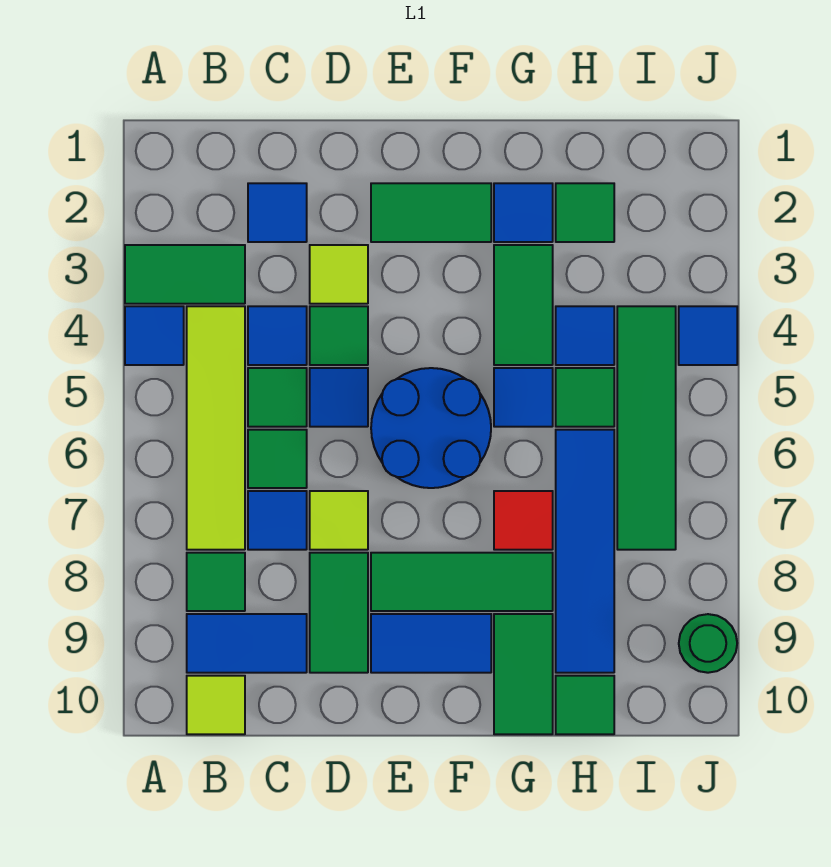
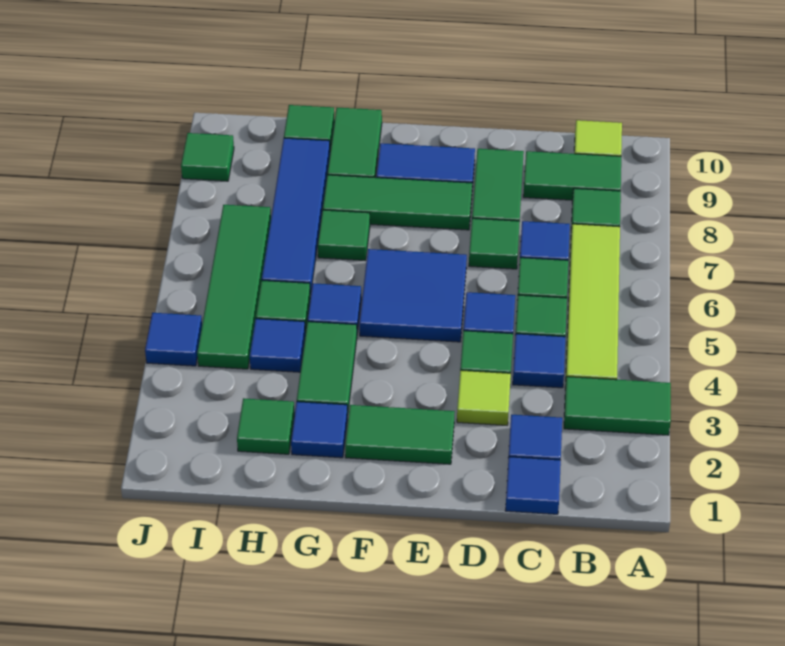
blue tile A4 level 1 -> blue tile C1 level 1
blue tile B9:C9 level 1 -> green tile B9:C9 level 1
lime tile D7 level 1 -> green tile D7 level 1
blue round brick E5:F6 level 1 -> blue tile E5:F6 level 1
red tile G7 level 1 -> green tile G7 level 1
green round brick J9 level 1 -> green tile J9 level 1

